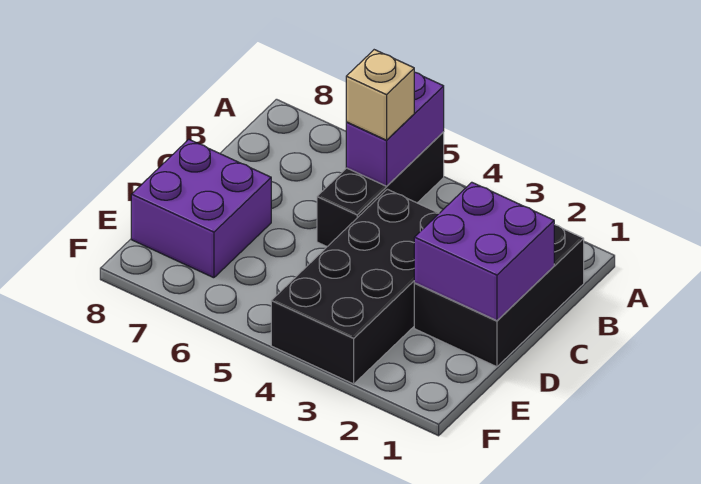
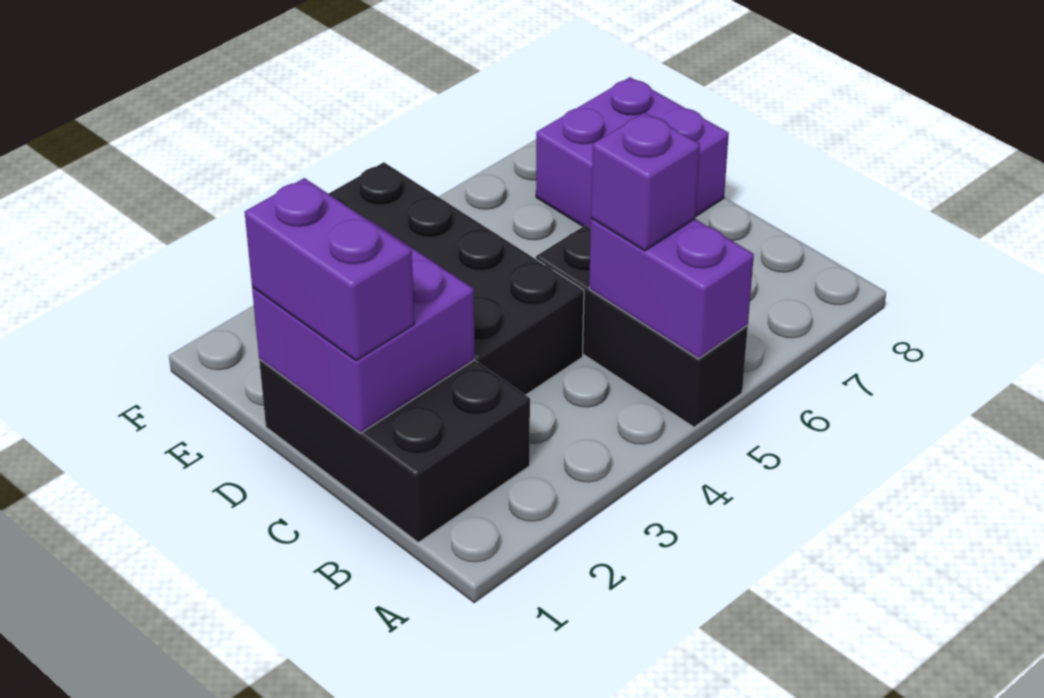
tan brick B5 level 3 -> purple brick B5 level 3
none -> purple brick C1:D1 level 3

